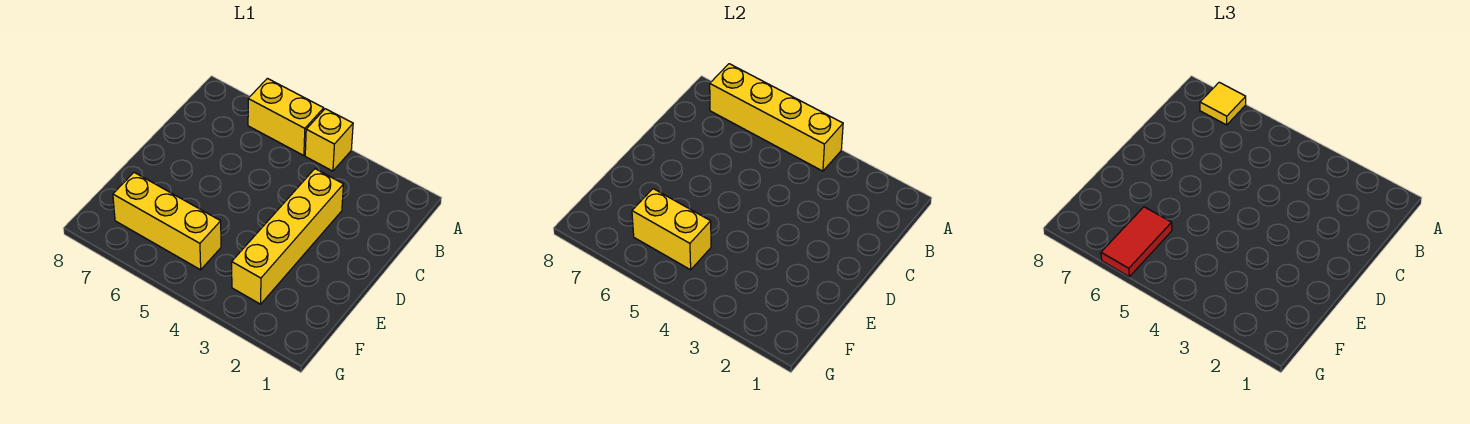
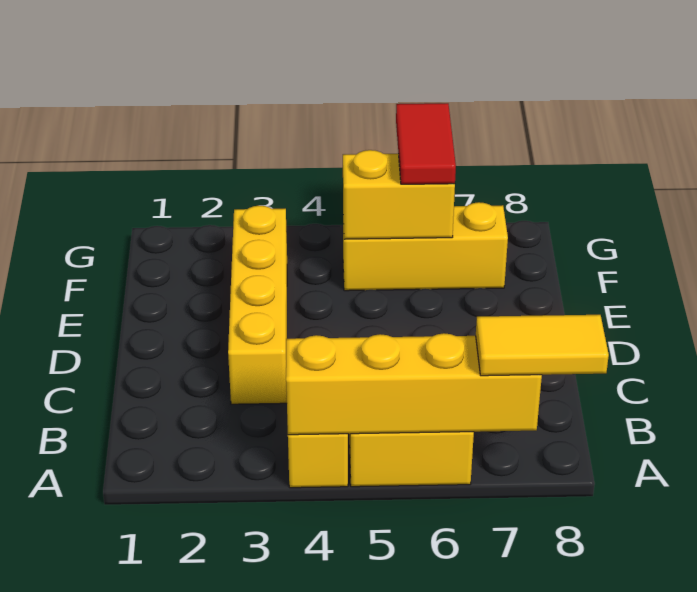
yellow tile A7 level 3 -> yellow tile A7:A8 level 3

